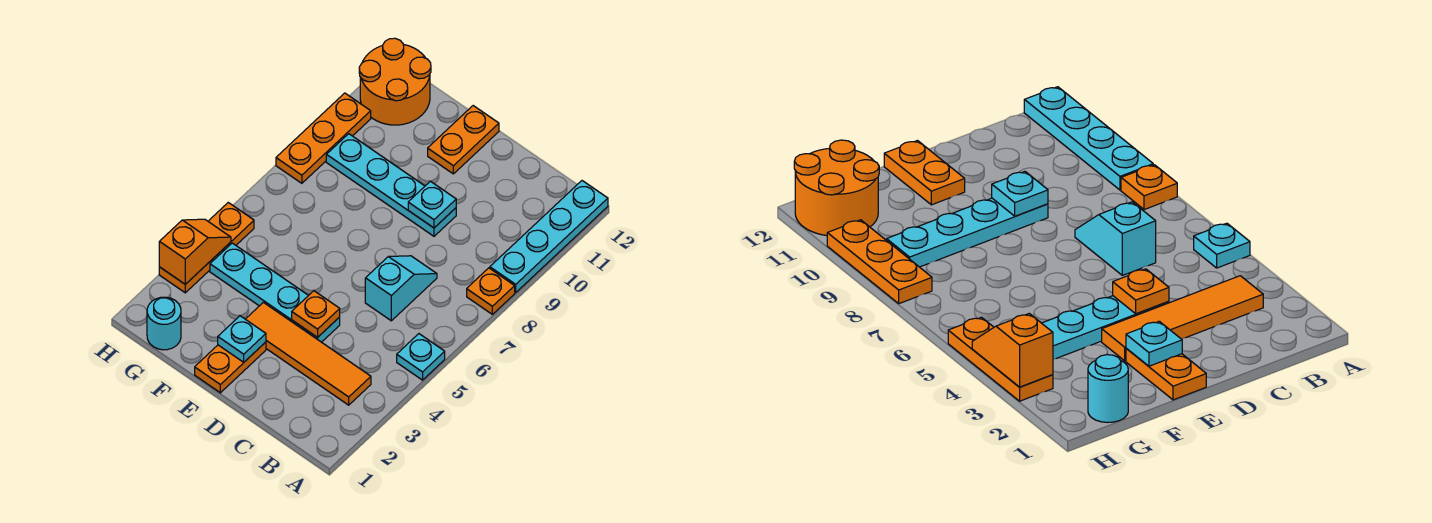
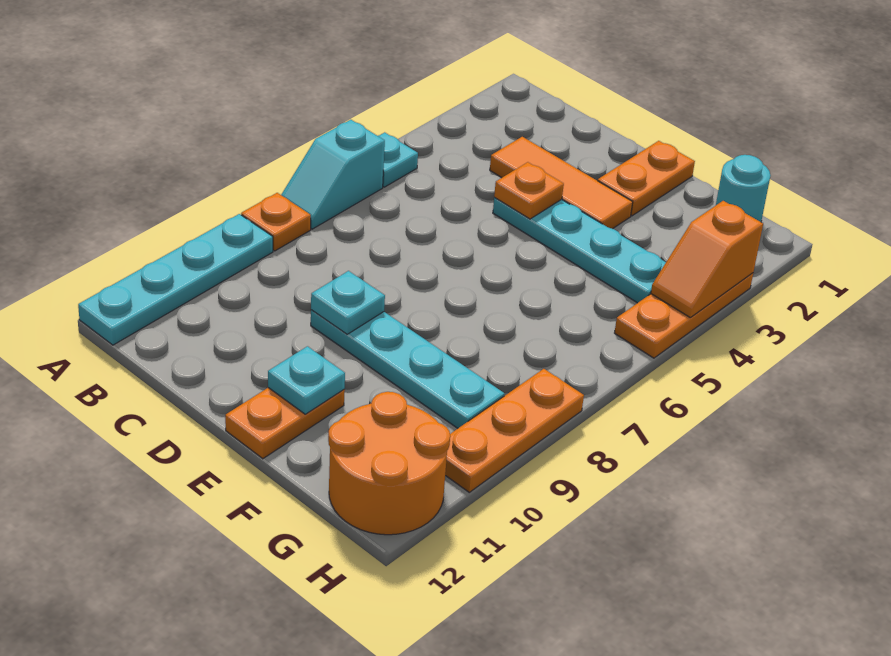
orange tile B3:E3 level 1 -> orange tile C3:E3 level 1
cyan slope C6:C7 level 1 top 6 -> cyan slope A6:A7 level 1 top 6
cyan plate E2 level 2 -> cyan plate E11 level 2

